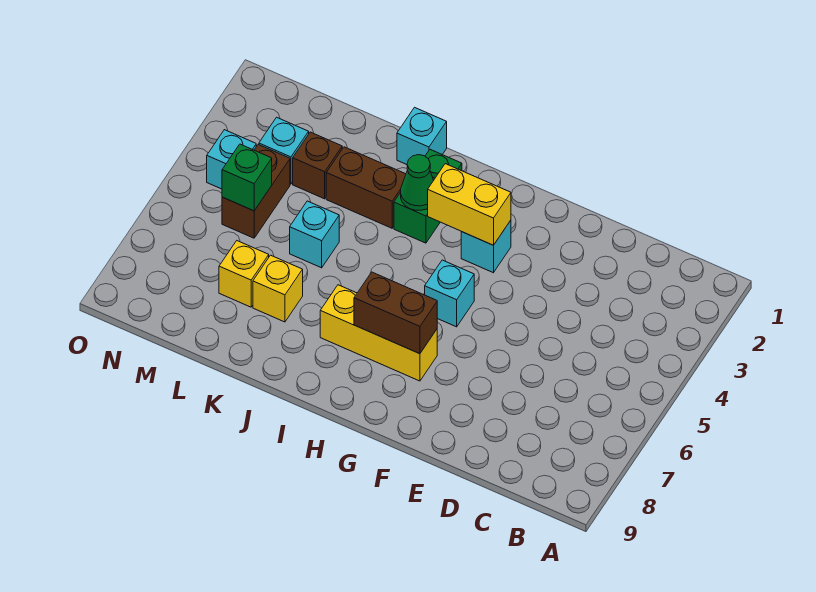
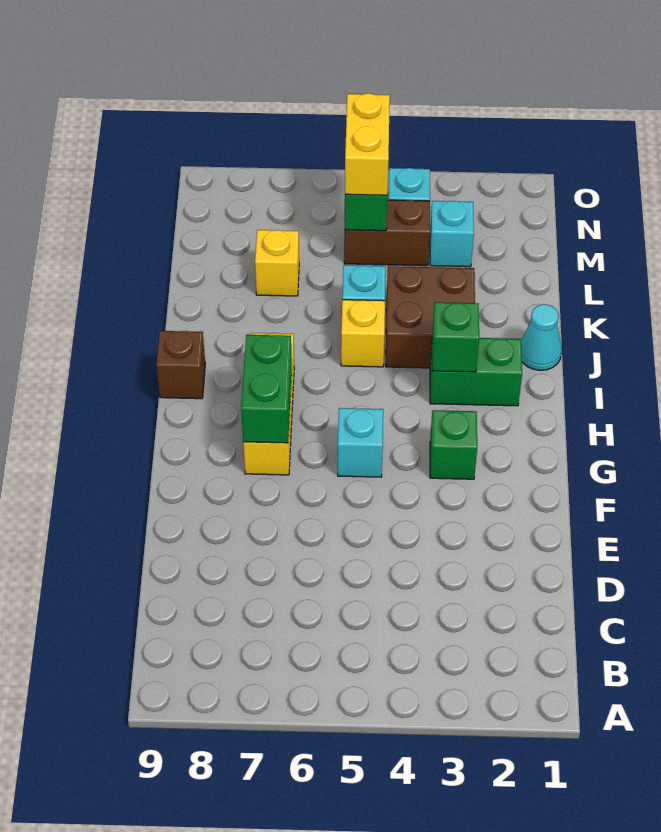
cyan brick G3 level 1 -> green brick G3 level 1
yellow brick G3:H3 level 2 -> yellow brick M5:N5 level 3
brown brick G7:H7 level 2 -> green brick G7:H7 level 2
green cone I3 level 2 -> green brick I3 level 2
cyan brick J1 level 1 -> cyan cone J1 level 1
brown brick J3:K3 level 1 -> brown brick J3:K4 level 1
yellow brick K7 level 1 -> yellow brick J5 level 1
brown brick L3 level 1 -> brown brick I9 level 1

